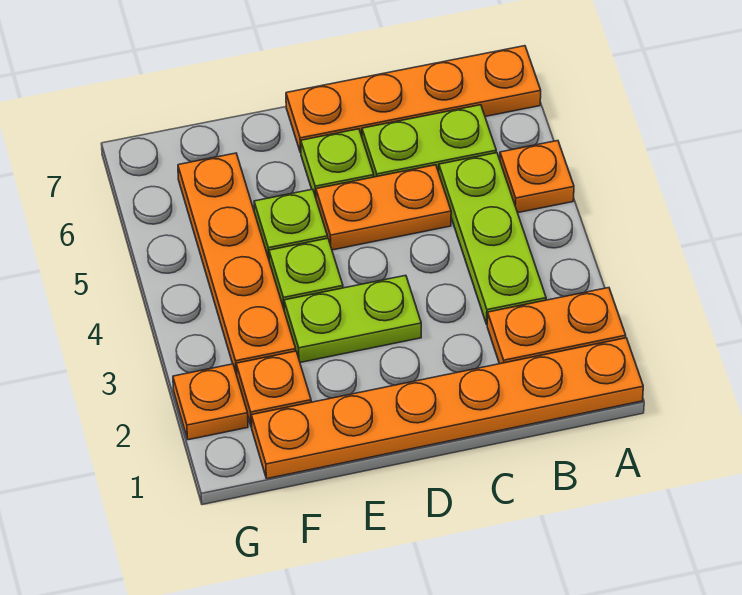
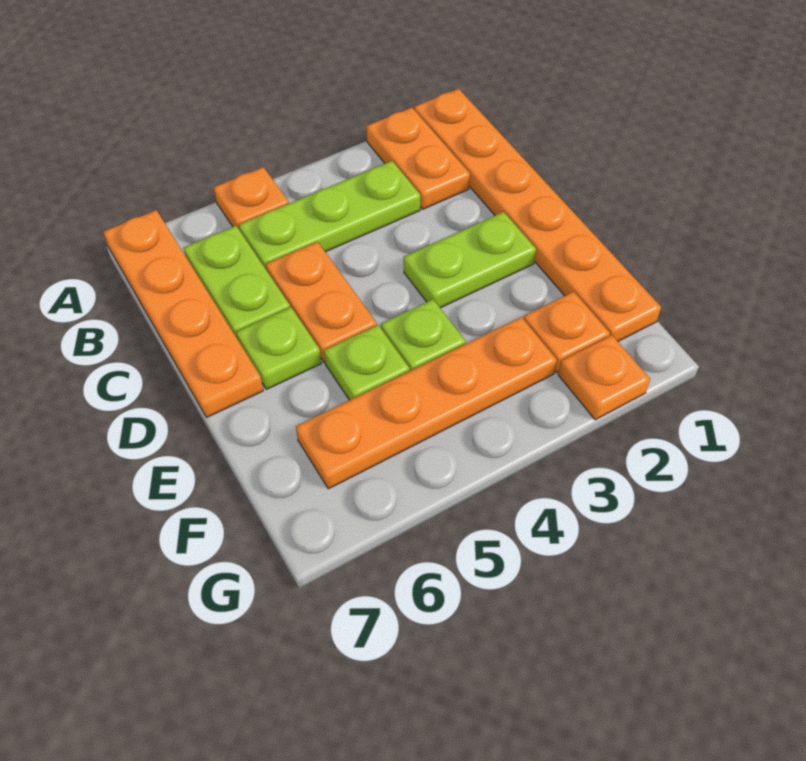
lime plate D3:E3 level 1 -> lime plate D2:D3 level 1

